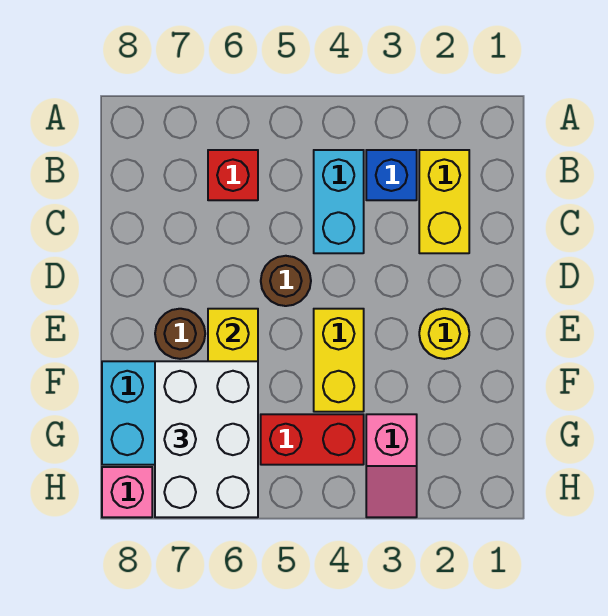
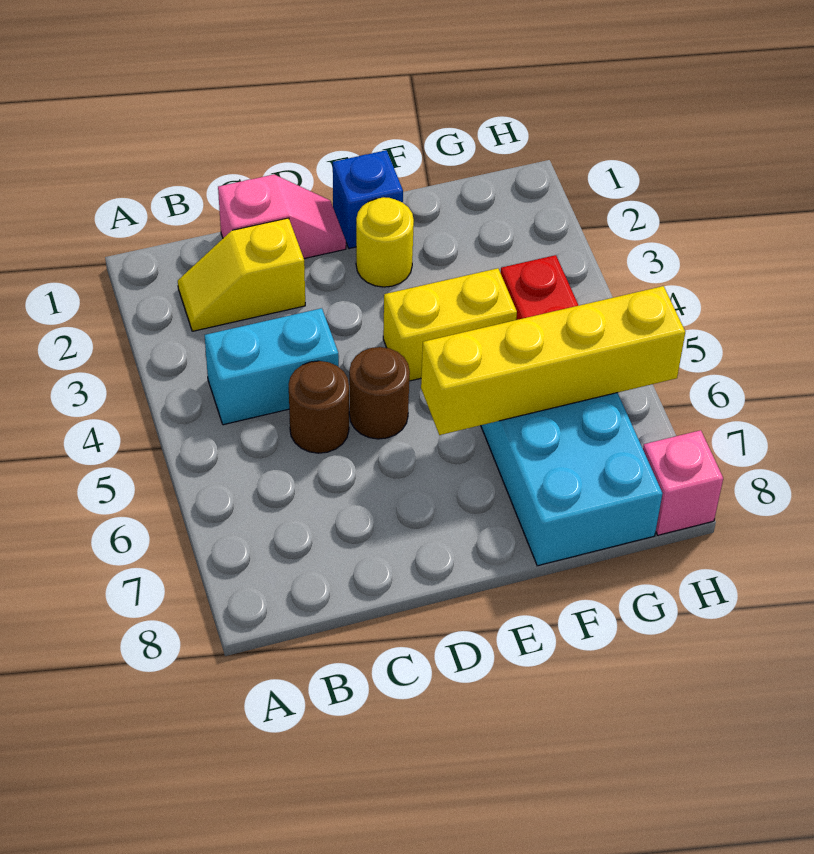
yellow brick B2:C2 level 1 -> yellow slope B2:C2 level 1 top C
blue brick B3 level 1 -> blue brick E1 level 1
red brick B6 level 1 -> none
brown round brick E7 level 1 -> brown round brick C5 level 1
white brick F6:H7 level 3 -> none
pink slope G3:H3 level 1 top G -> pink slope C1:D1 level 1 top C

